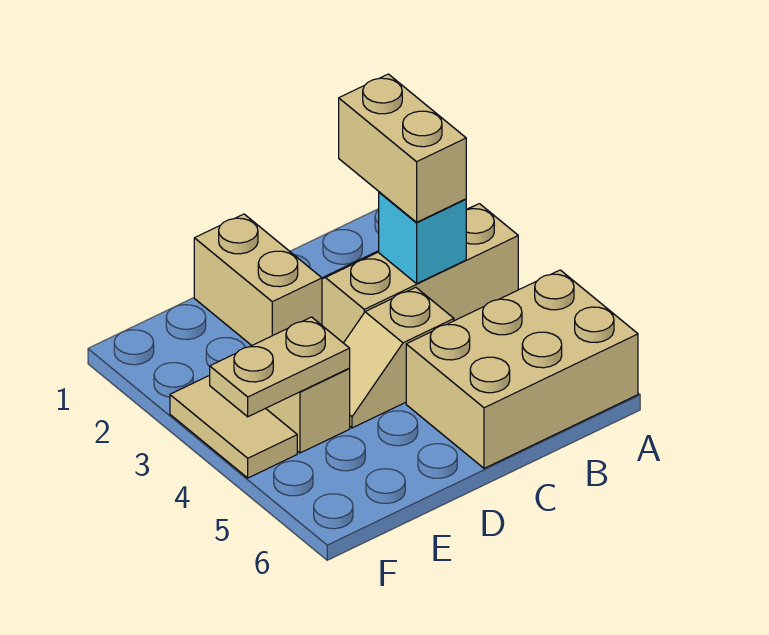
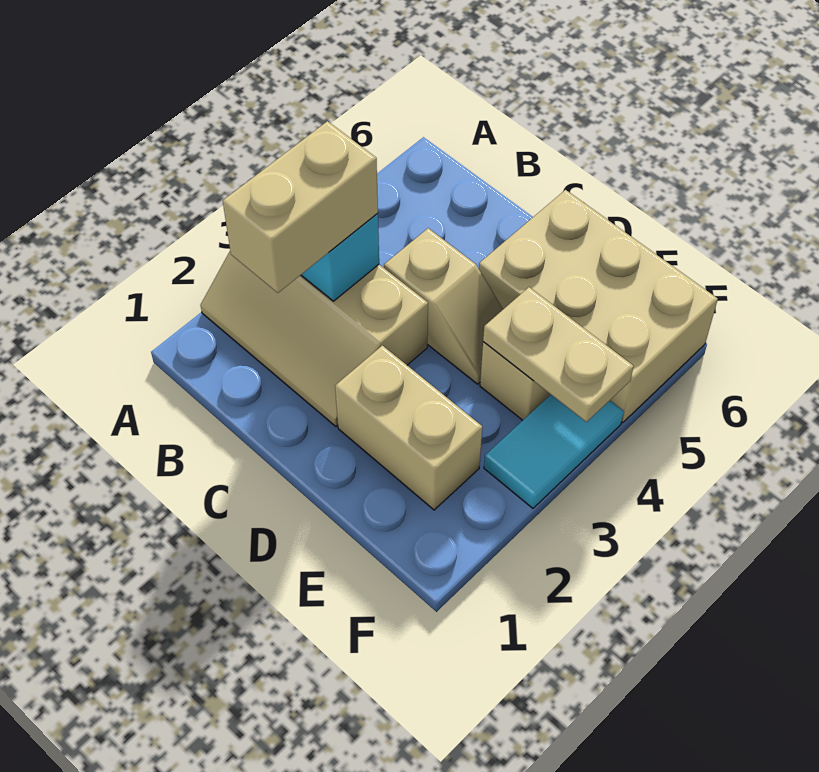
tan brick A5:C6 level 1 -> tan brick D5:F6 level 1
tan brick D1:D2 level 1 -> tan brick D2:E2 level 1
tan tile F3:F4 level 1 -> cyan tile F3:F4 level 1

